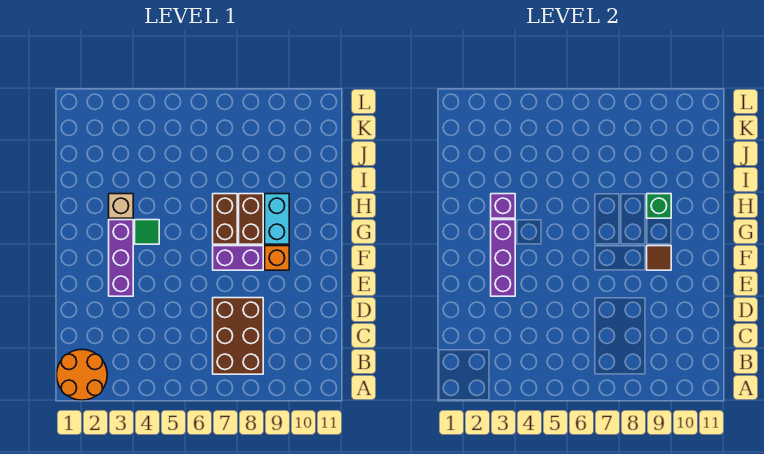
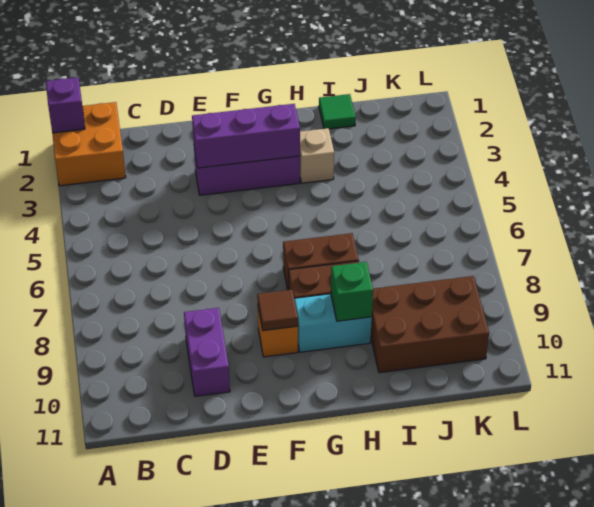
orange round brick A1:B2 level 1 -> orange brick A1:B2 level 1
brown brick B7:D8 level 1 -> brown brick I9:K10 level 1
purple brick F7:F8 level 1 -> purple brick D9:D10 level 1
green tile G4 level 1 -> green tile I1 level 1
purple brick H3 level 2 -> purple brick A1 level 2

